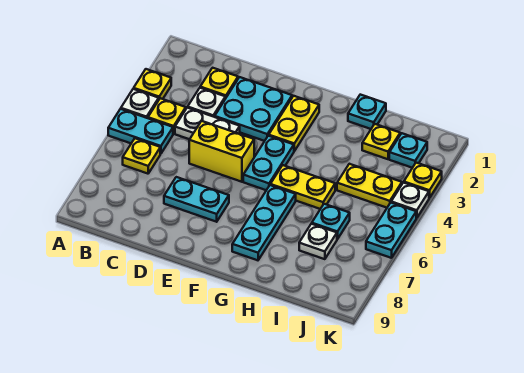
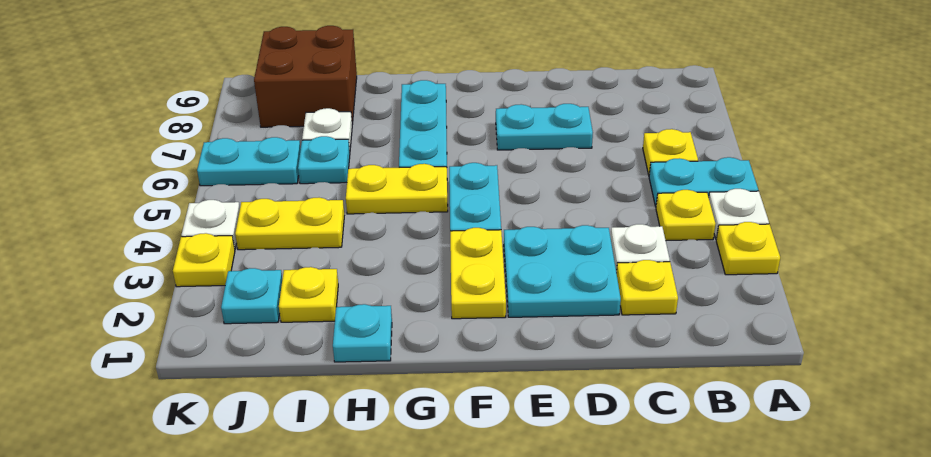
white plate C4:D4 level 1 -> none
yellow brick D5:E5 level 1 -> none
none -> brown brick I8:J9 level 1
cyan plate K5:K6 level 1 -> cyan plate J6:K6 level 1

